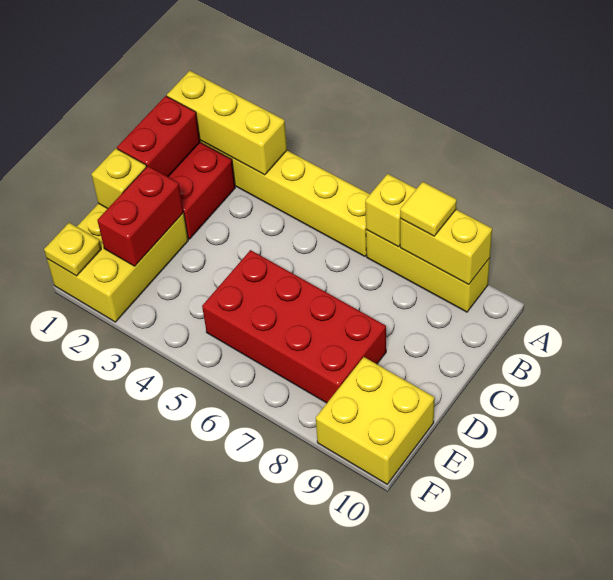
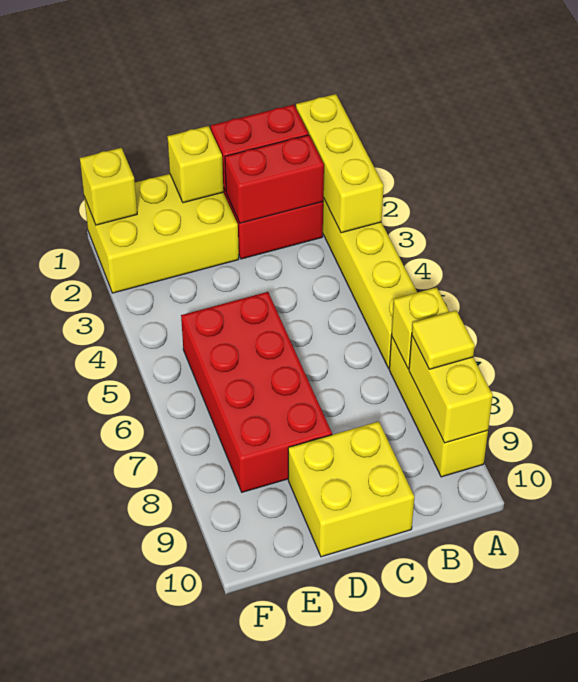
red brick D2:E2 level 2 -> red brick B2:C2 level 2
yellow brick E9:F10 level 1 -> yellow brick C9:D10 level 1
yellow plate F1 level 2 -> yellow brick F1 level 2

